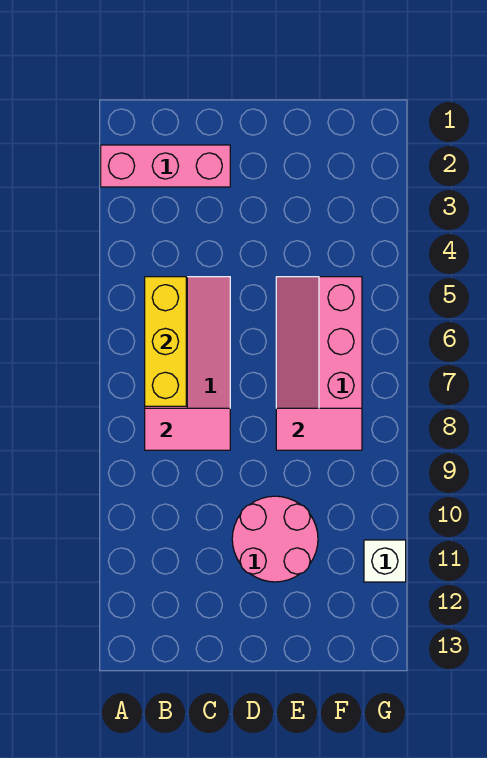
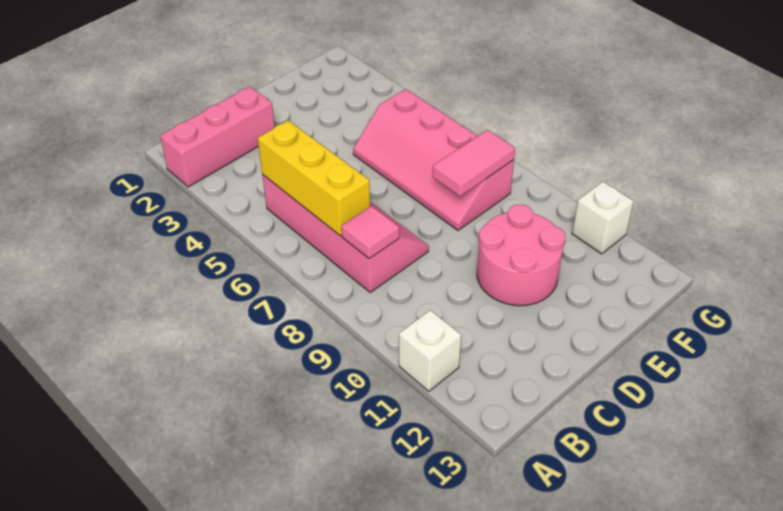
none -> white brick A11 level 1
pink tile B8:C8 level 2 -> pink tile B8 level 2

